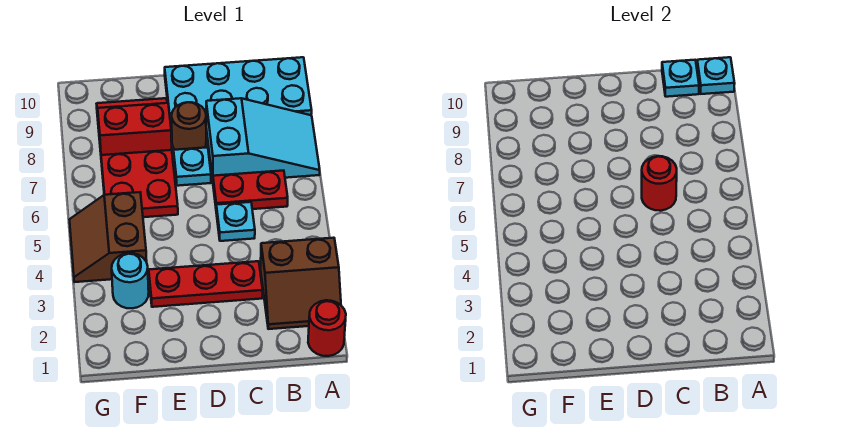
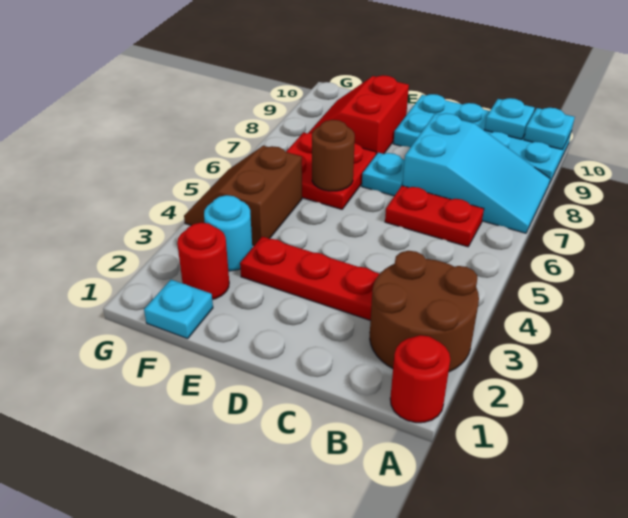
brown slope A2:B3 level 1 top 3 -> brown round brick A2:B3 level 1
cyan plate C5 level 1 -> cyan plate F1 level 1
red round brick C6 level 2 -> red round brick F2 level 1
brown round brick D8 level 1 -> brown round brick E6 level 2
red slope E8:F9 level 1 top 8 -> red slope E8:F9 level 1 top E

